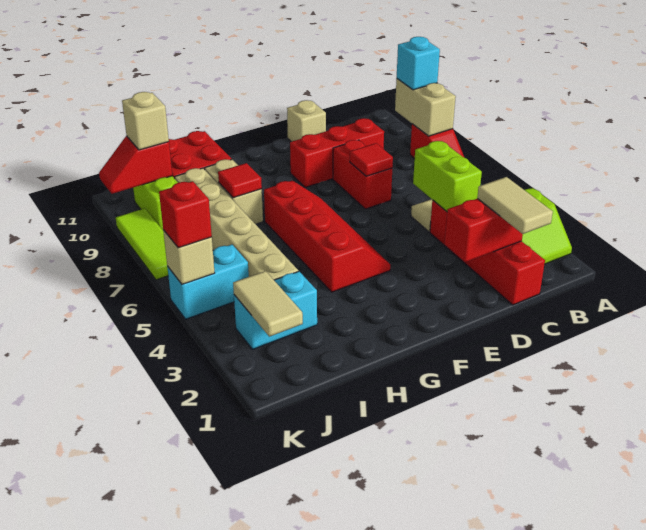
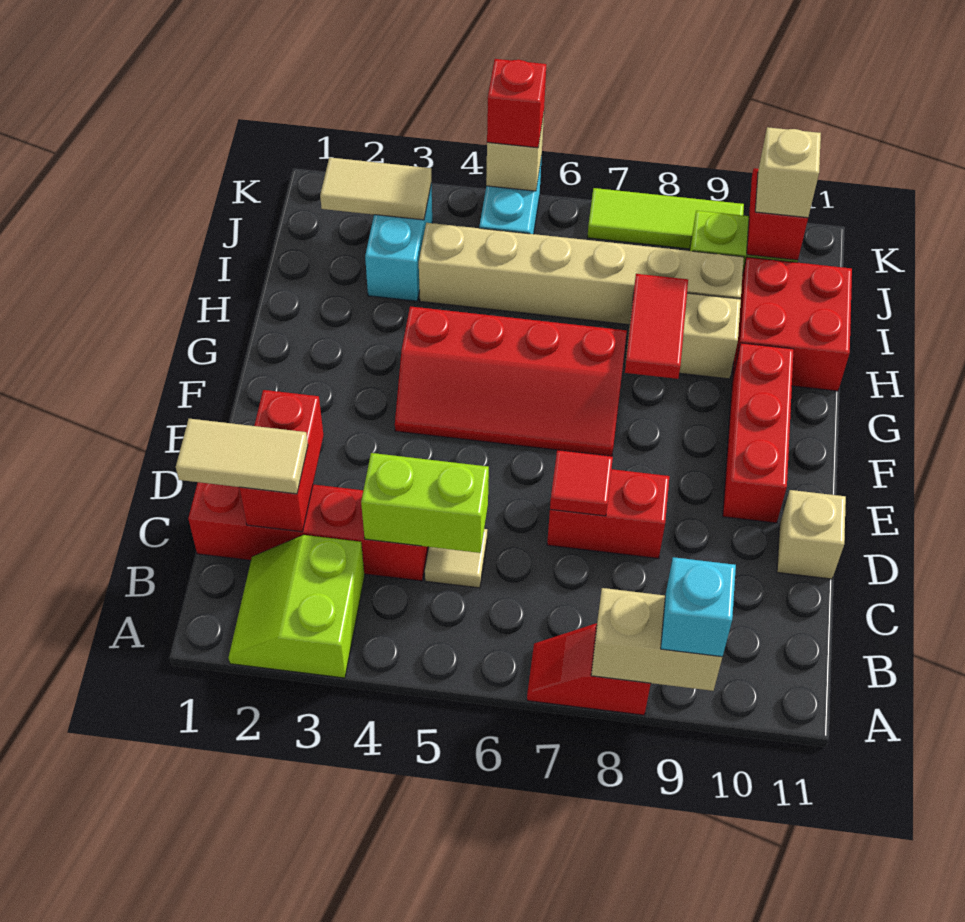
red brick C9:E9 level 1 -> red brick E10:G10 level 1
red tile H8 level 2 -> red tile G8:H8 level 2

